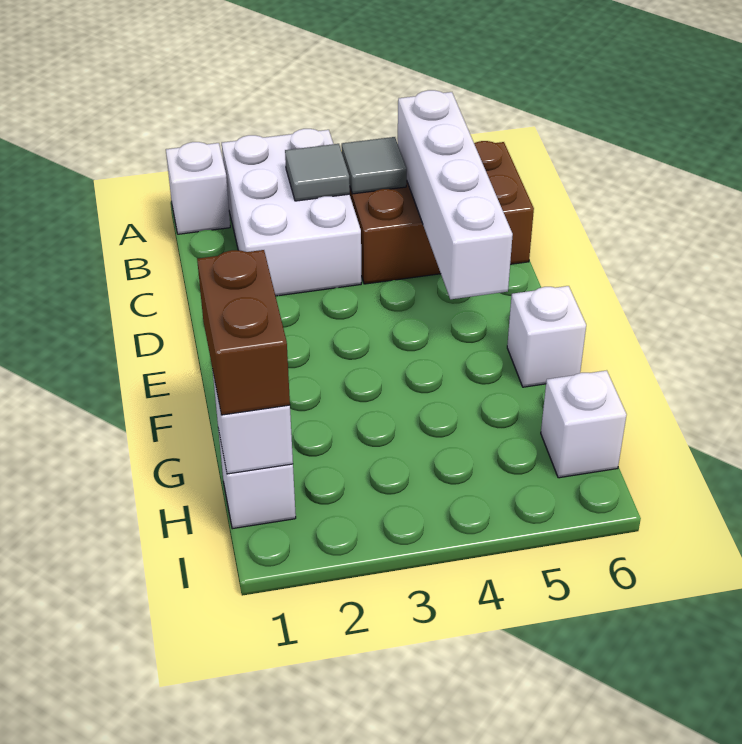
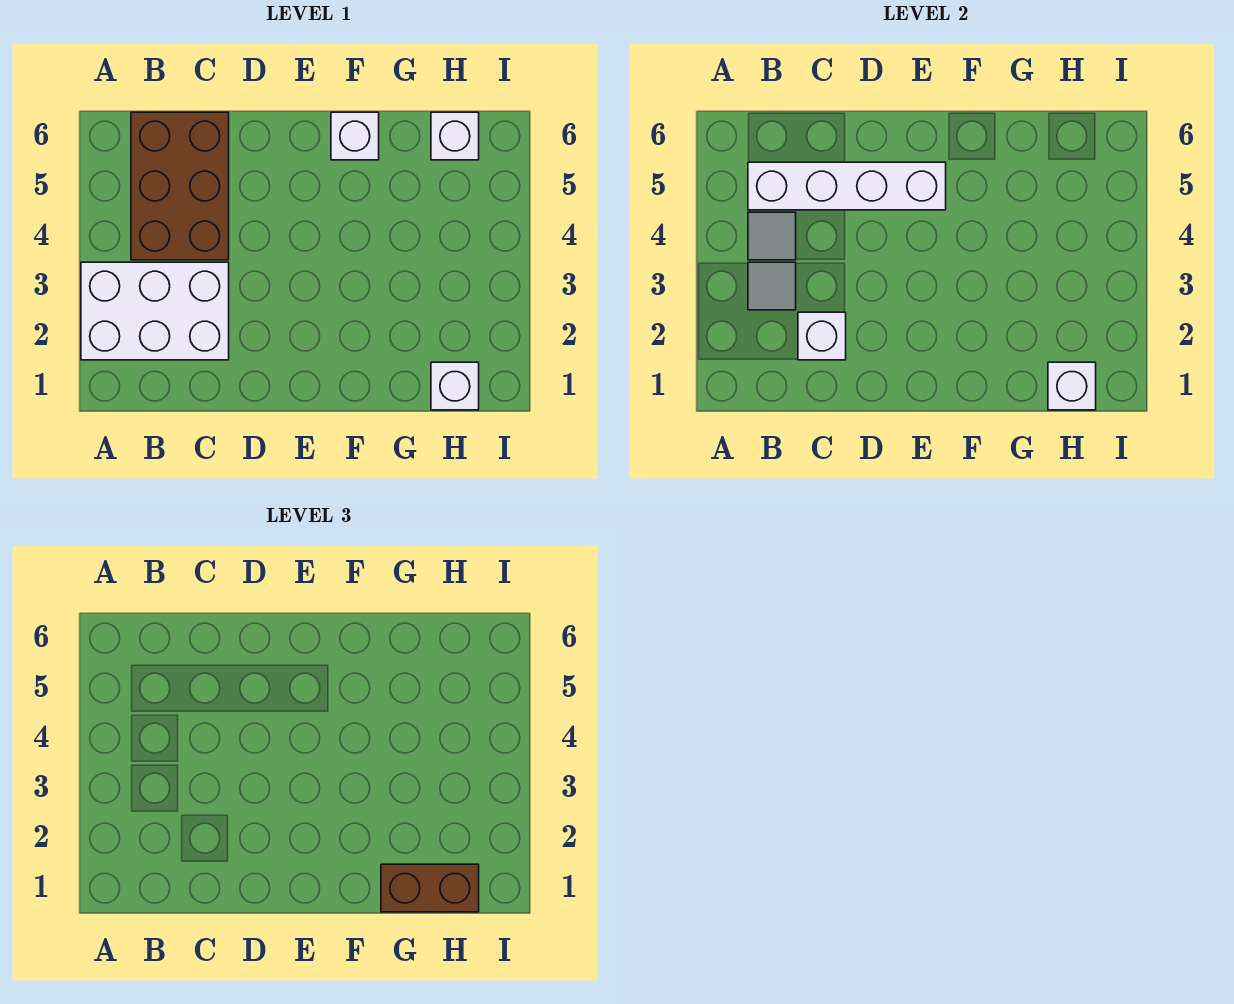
white brick A1 level 1 -> white brick C2 level 2

